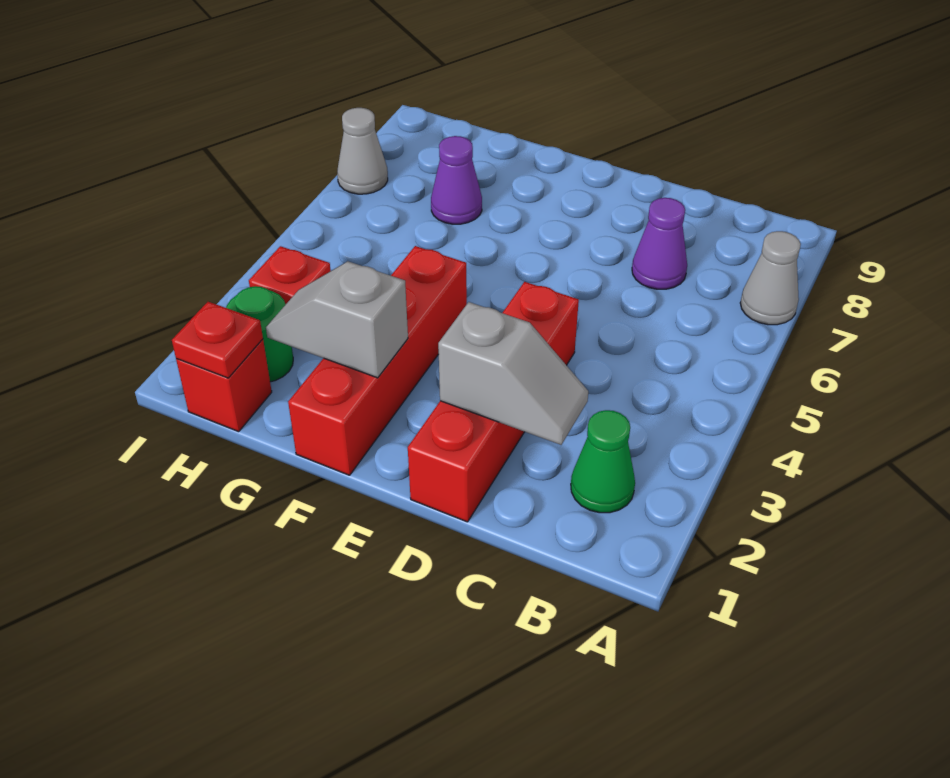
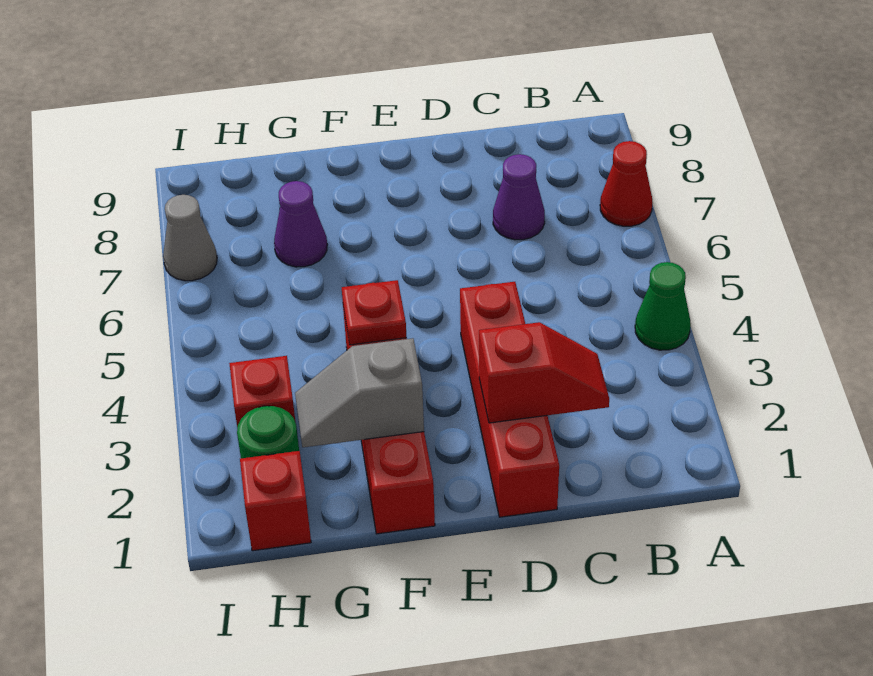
grey cone A7 level 1 -> red cone A7 level 1
green cone B2 level 1 -> green cone A4 level 1
grey slope C2:D2 level 2 top D -> red slope C2:D2 level 2 top D
red plate H1 level 2 -> red plate F4 level 2

